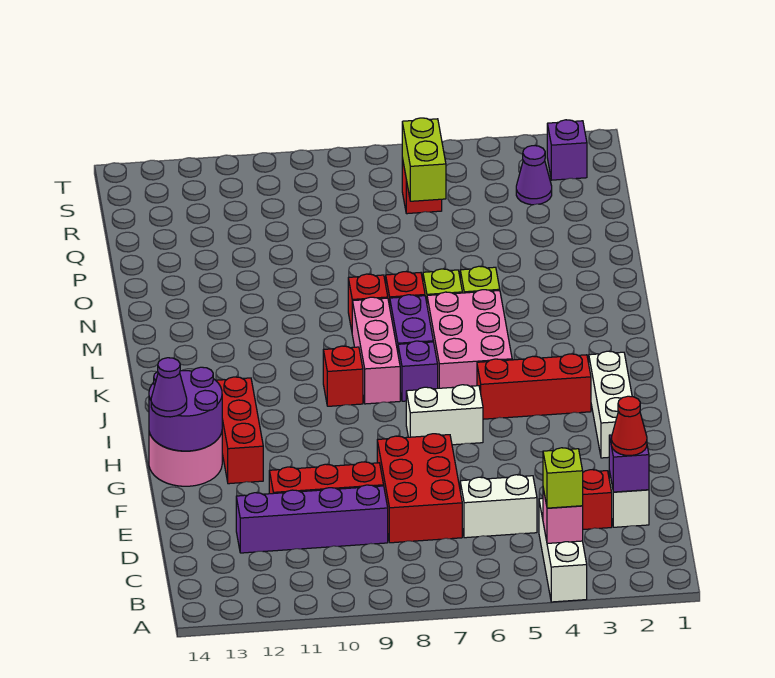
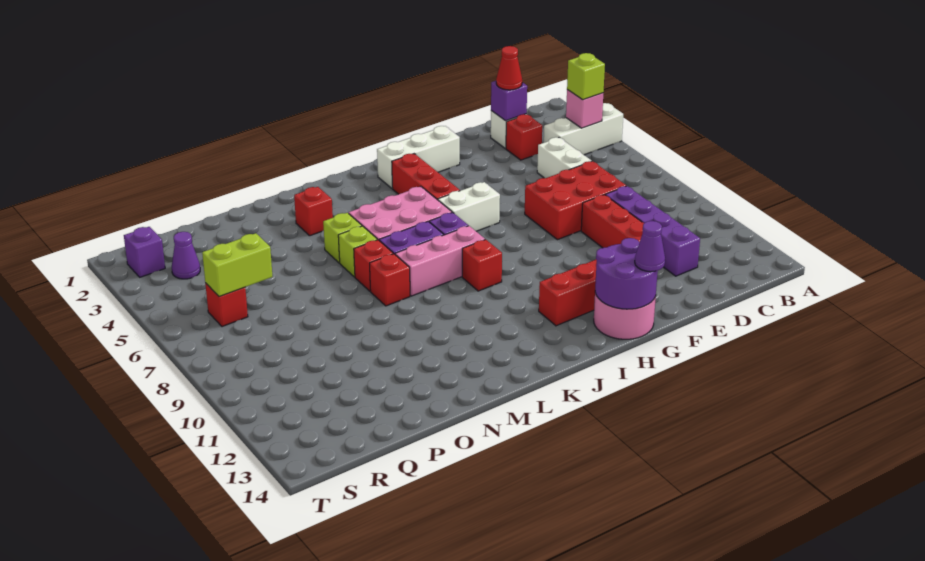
white brick H6:H7 level 1 -> white brick H6:I6 level 1
none -> red brick M3 level 1

